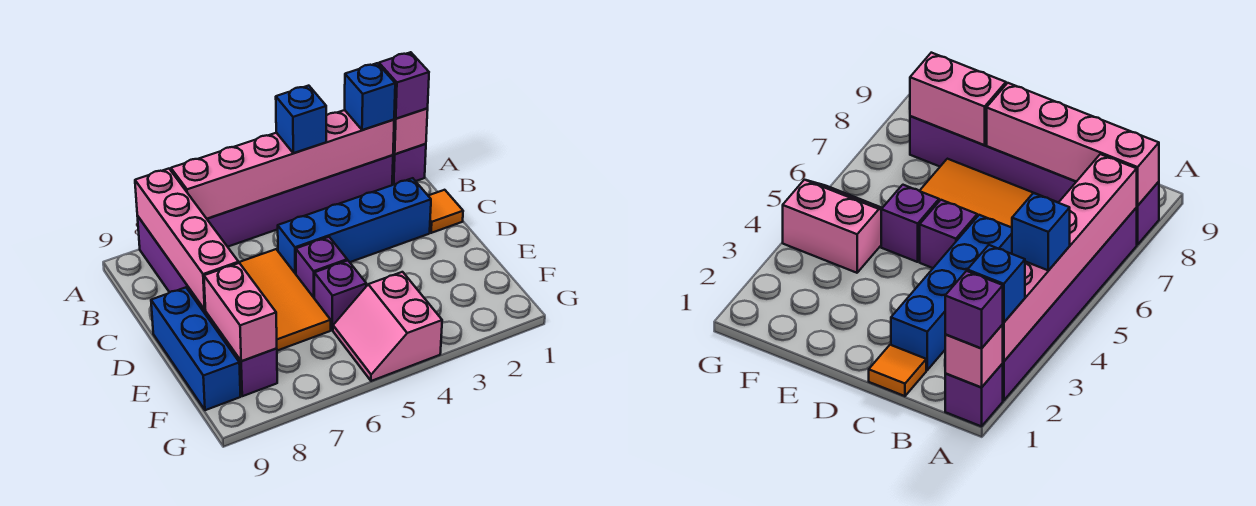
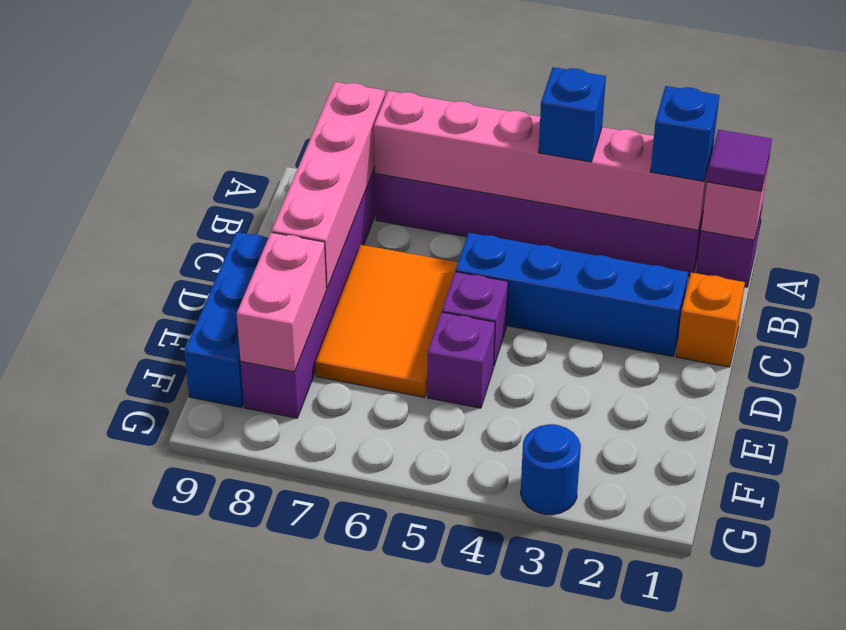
purple brick A1 level 3 -> purple tile A1 level 3
orange tile C1 level 1 -> orange brick C1 level 1
pink slope F4:G5 level 1 top 4 -> none
none -> blue round brick G3 level 1

